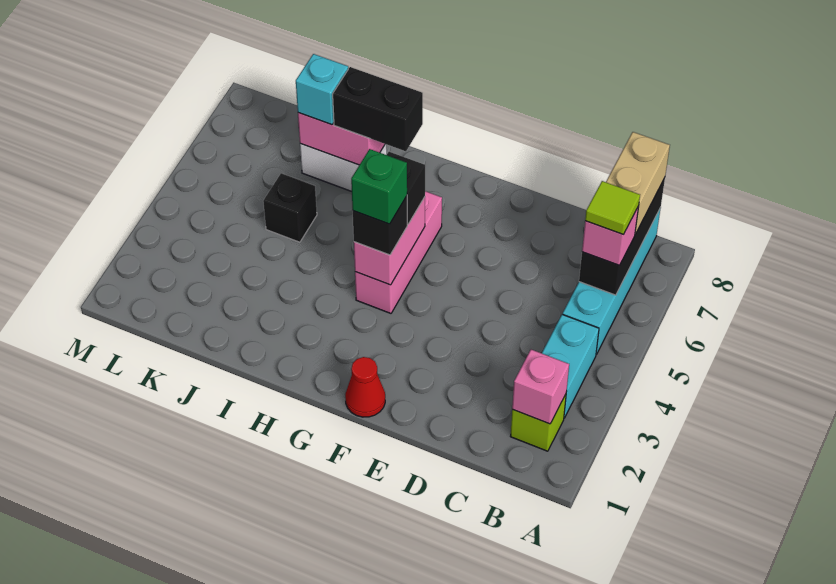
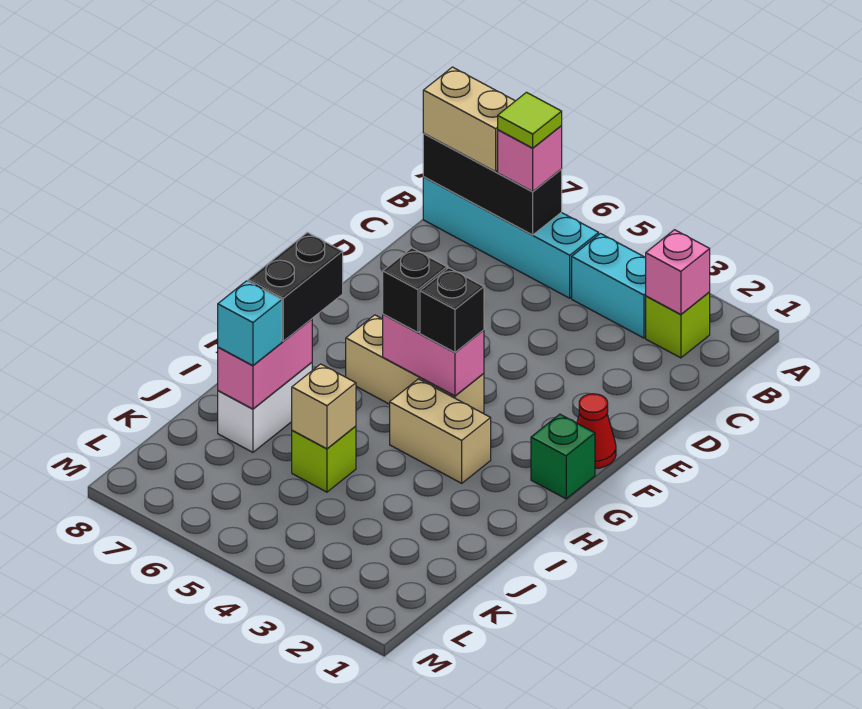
pink brick G4:G6 level 1 -> tan brick G4:G6 level 1
green brick G4 level 4 -> green brick G1 level 1
none -> tan brick H3:H4 level 1
black brick J5 level 1 -> lime brick J5 level 1
none -> tan brick J5 level 2

